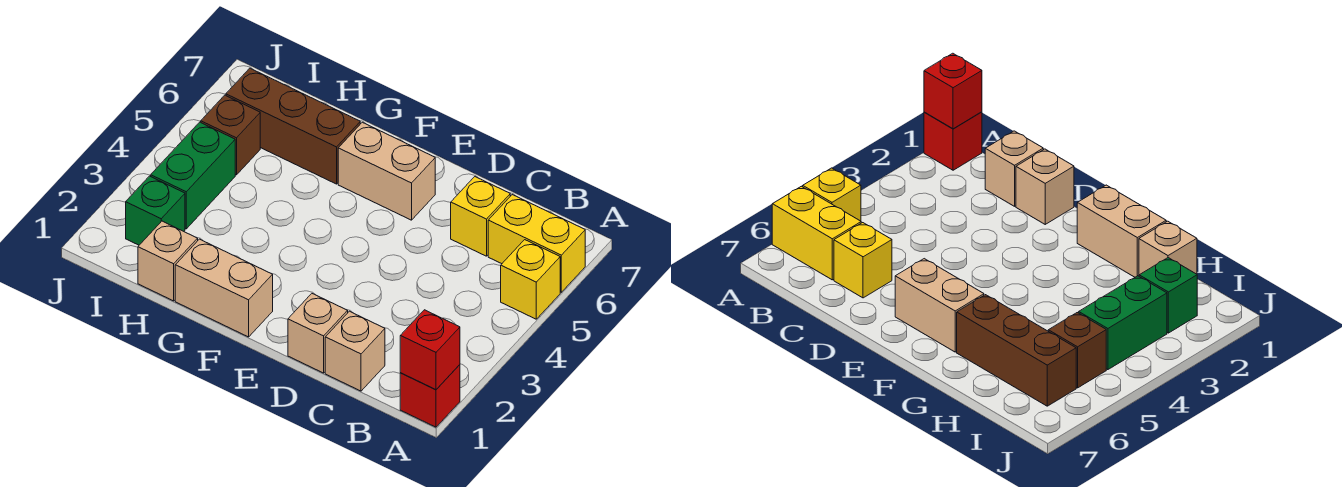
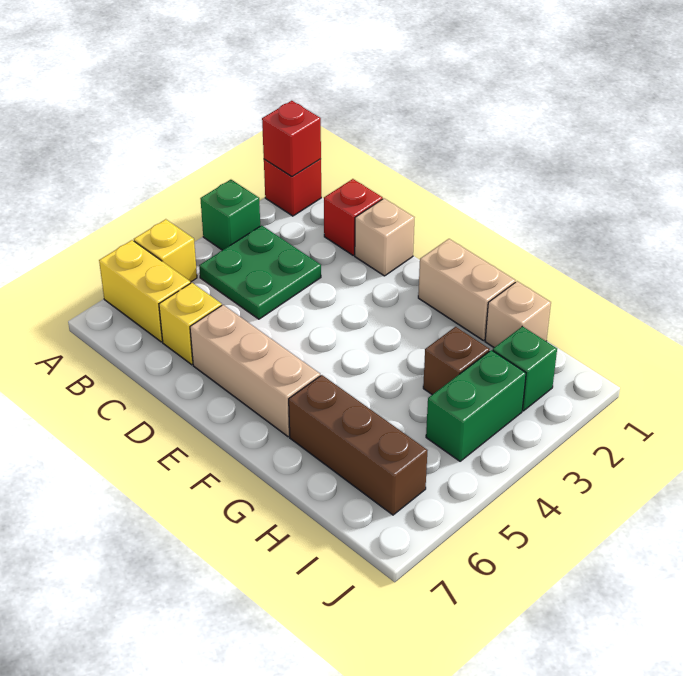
none -> green brick A3 level 1
none -> green plate B3:C4 level 1
tan brick C1 level 1 -> red brick C1 level 1
tan brick E6:F6 level 1 -> tan brick D6:F6 level 1
brown brick I5 level 1 -> brown brick H3 level 1

